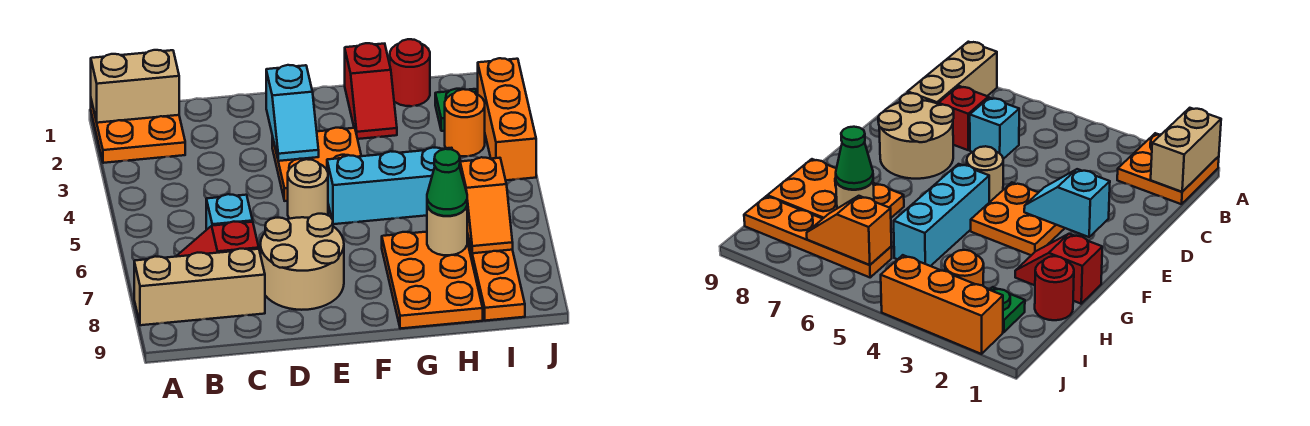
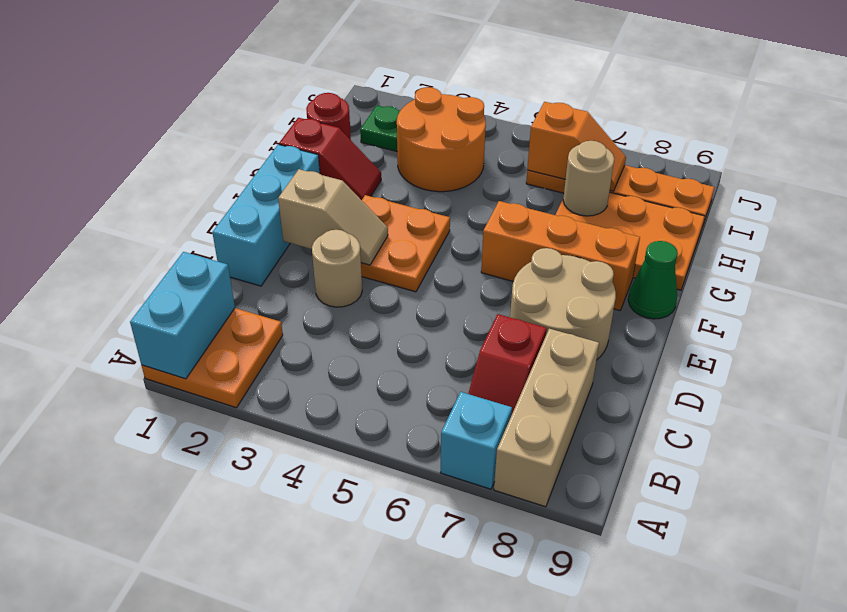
tan brick A1:B1 level 2 -> cyan brick A1:B1 level 2
cyan brick C6 level 1 -> cyan brick A7 level 1
cyan slope E2:E3 level 2 top 2 -> tan slope E2:E3 level 2 top 2
tan round brick E5 level 1 -> tan round brick D3 level 1
cyan brick F5:H5 level 1 -> cyan brick D1:F1 level 1
green cone H7 level 3 -> green cone F9 level 1
orange round brick I3 level 1 -> orange round brick H3:I4 level 1
orange brick J2:J4 level 1 -> orange brick F6:F8 level 1

